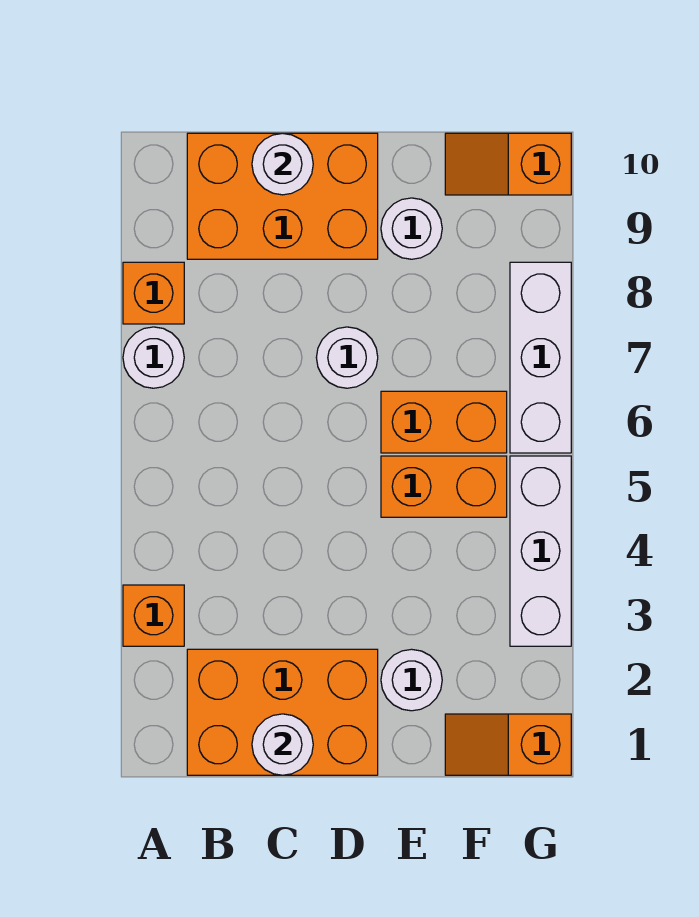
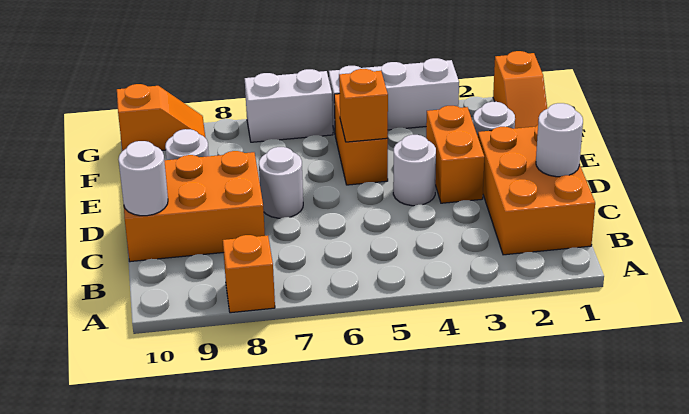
orange brick A3 level 1 -> orange brick E5 level 2
white round brick A7 level 1 -> white round brick D4 level 1
orange brick B9:D10 level 1 -> orange brick C8:D10 level 1
orange brick E6:F6 level 1 -> orange brick D3:E3 level 1
orange slope F10:G10 level 1 top G -> orange slope G9:G10 level 1 top 10
white brick G6:G8 level 1 -> white brick G6:G7 level 1

